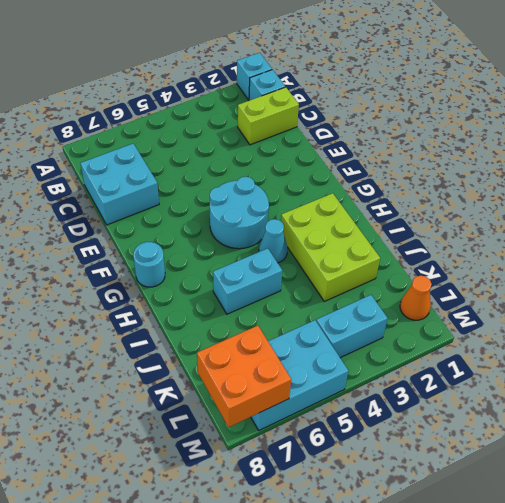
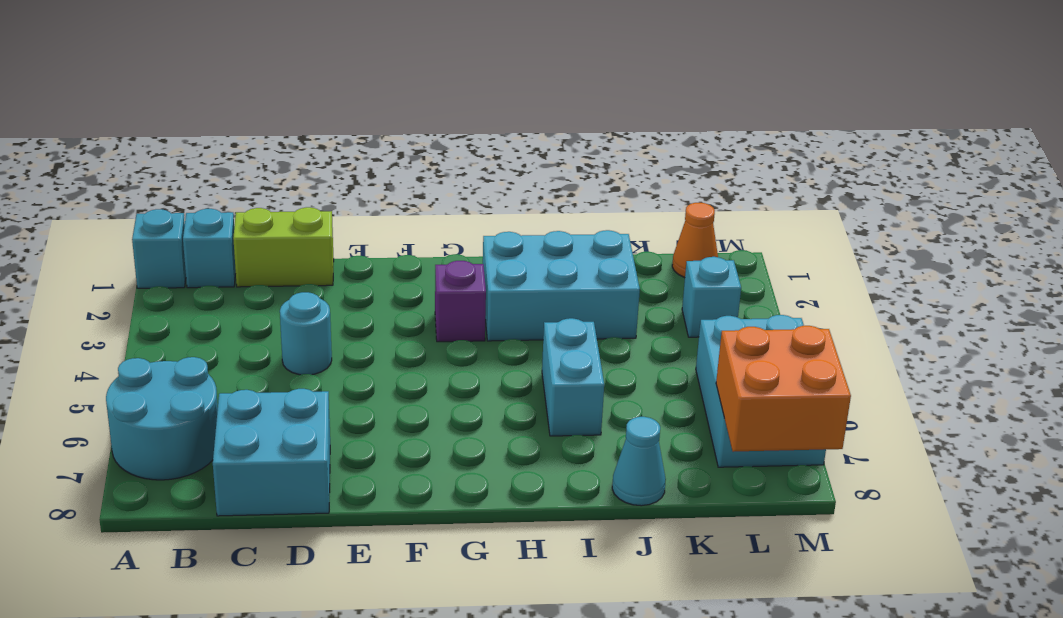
lime brick C1:C2 level 1 -> lime brick C1:D1 level 1
cyan round brick F4:G5 level 1 -> cyan round brick A6:B7 level 1
none -> purple brick G3 level 1
cyan round brick G8 level 1 -> cyan round brick D4 level 1
lime brick H2:J3 level 1 -> cyan brick H2:J3 level 1
cyan cone H4 level 1 -> cyan cone J8 level 1
cyan brick L3:L4 level 1 -> cyan brick L3 level 1

